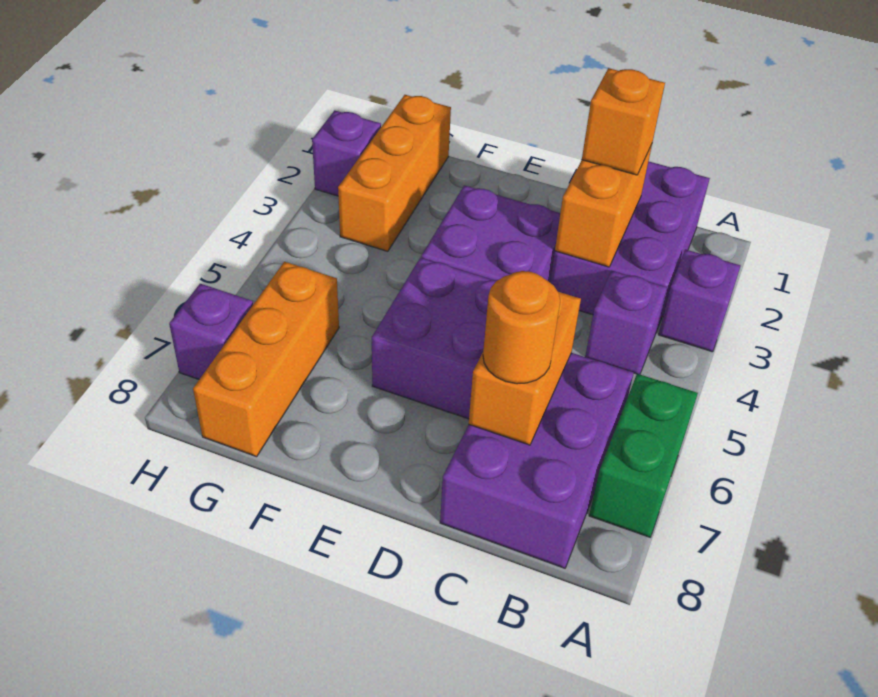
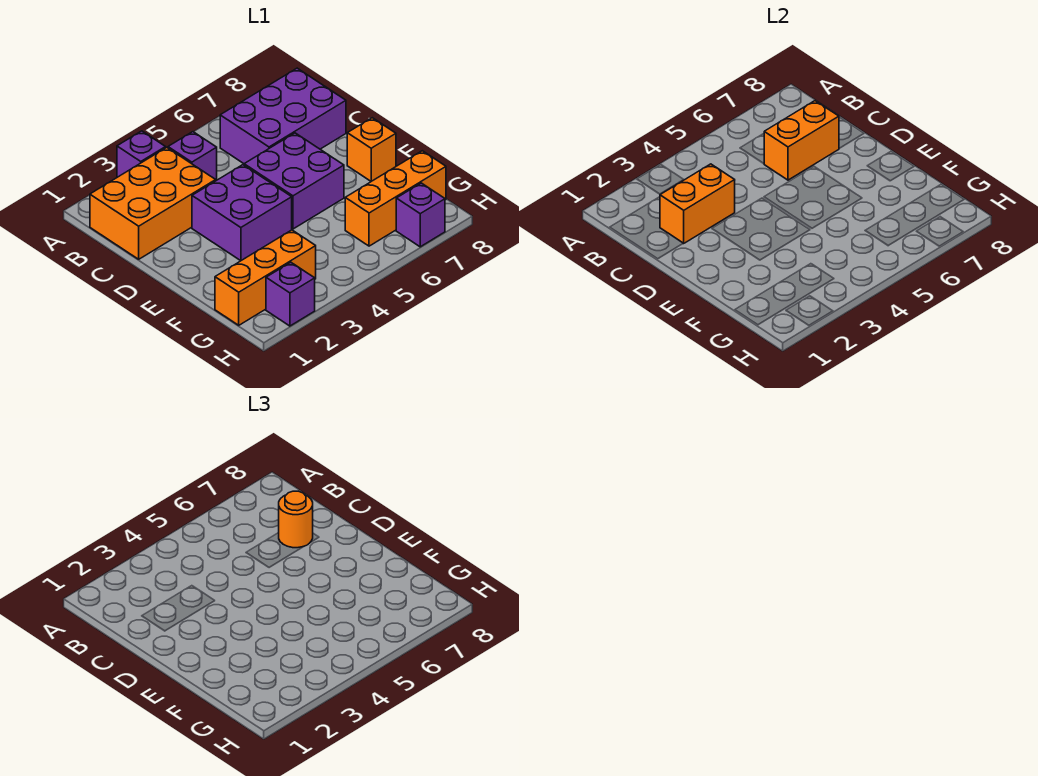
green brick A6:A7 level 1 -> none
purple brick B1:C3 level 1 -> orange brick B1:C3 level 1
orange brick C2 level 3 -> orange brick E8 level 1

